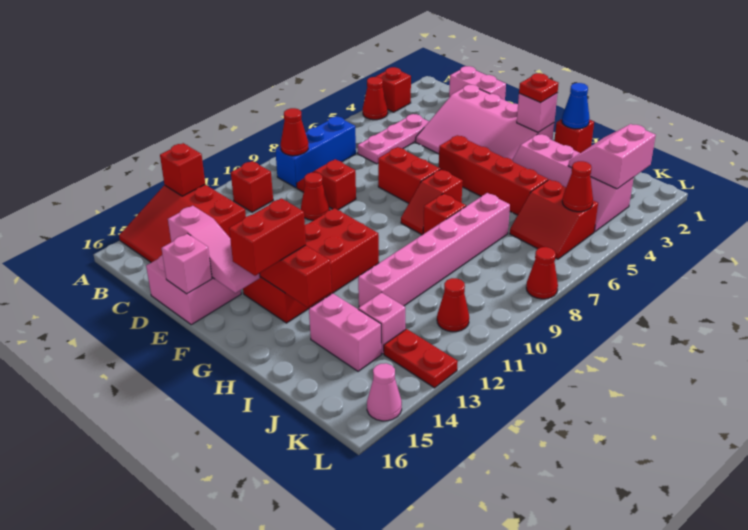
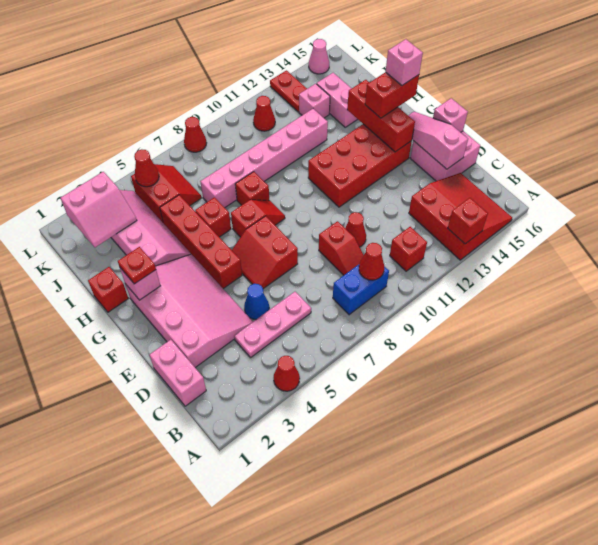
red brick A3 level 1 -> red brick H6 level 1
blue brick B7:B9 level 1 -> blue brick B8:B9 level 1
none -> pink brick G15 level 4
blue cone H1 level 2 -> blue cone D5 level 1

